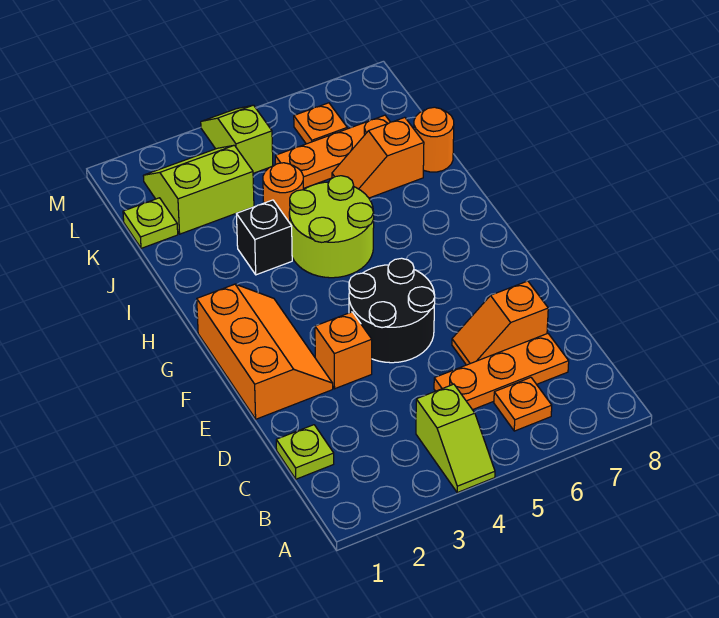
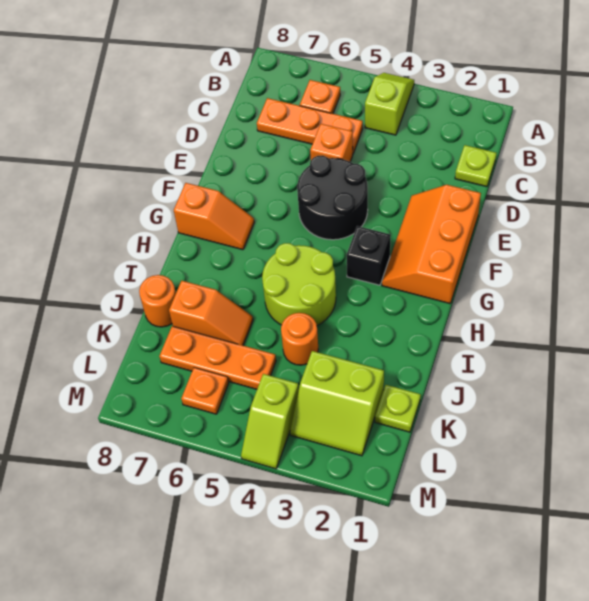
orange slope D6:D7 level 1 top 7 -> orange slope G7:G8 level 1 top 8
orange brick E3 level 1 -> orange brick D5 level 1
black brick I3 level 1 -> black brick G3 level 1

